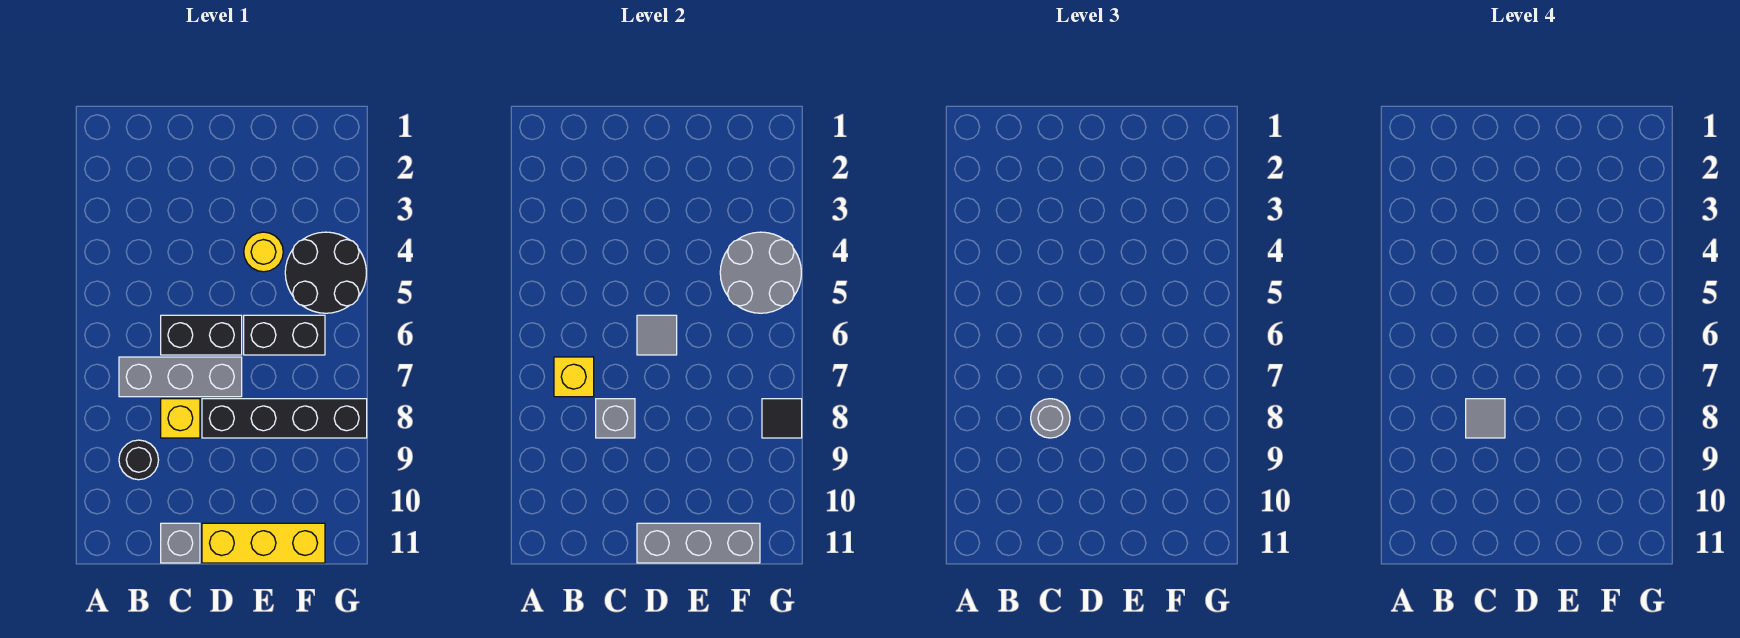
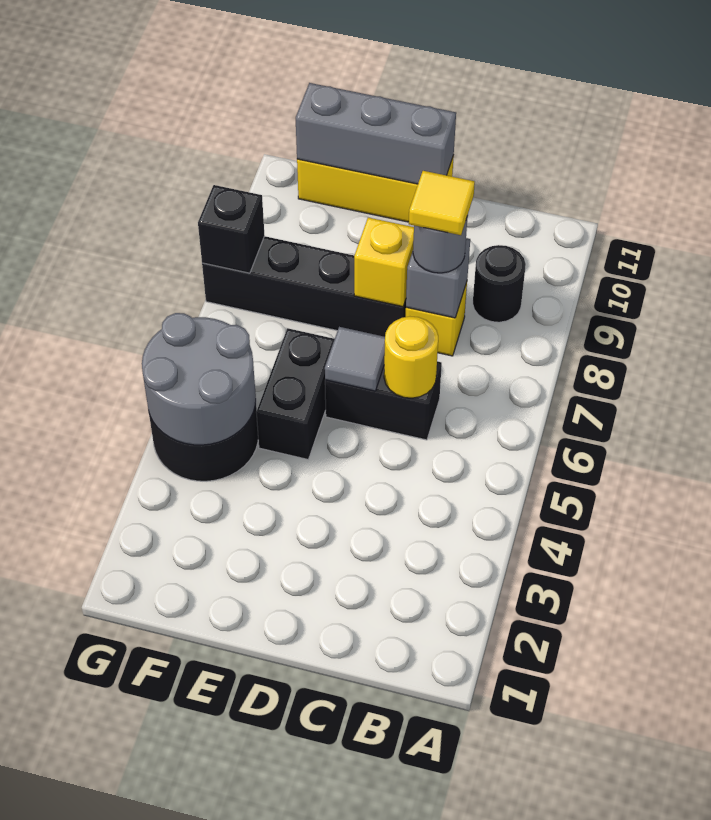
grey brick B7:D7 level 1 -> none
yellow brick B7 level 2 -> yellow brick D8 level 2
grey tile C8 level 4 -> yellow tile C8 level 4
grey brick C11 level 1 -> none
yellow round brick E4 level 1 -> yellow round brick C6 level 2
black brick E6:F6 level 1 -> black brick E5:E6 level 1
black tile G8 level 2 -> black brick G8 level 2

